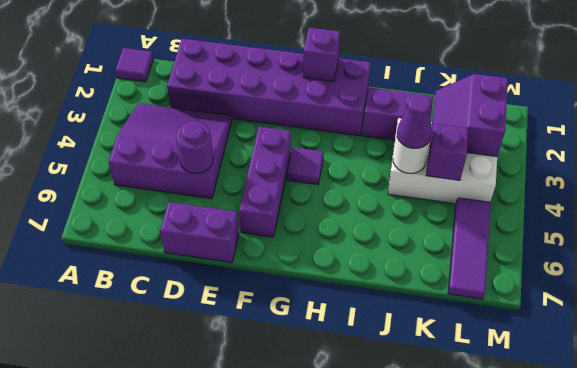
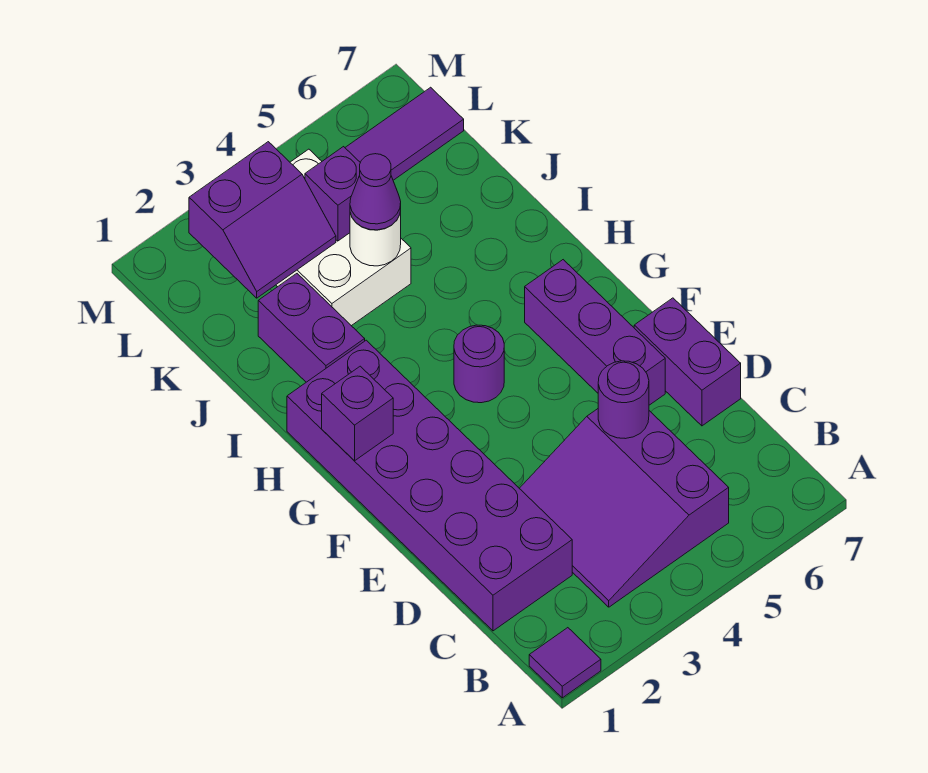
purple brick F4:F6 level 1 -> purple brick E6:G6 level 1
purple tile G4 level 1 -> purple round brick G4 level 1

